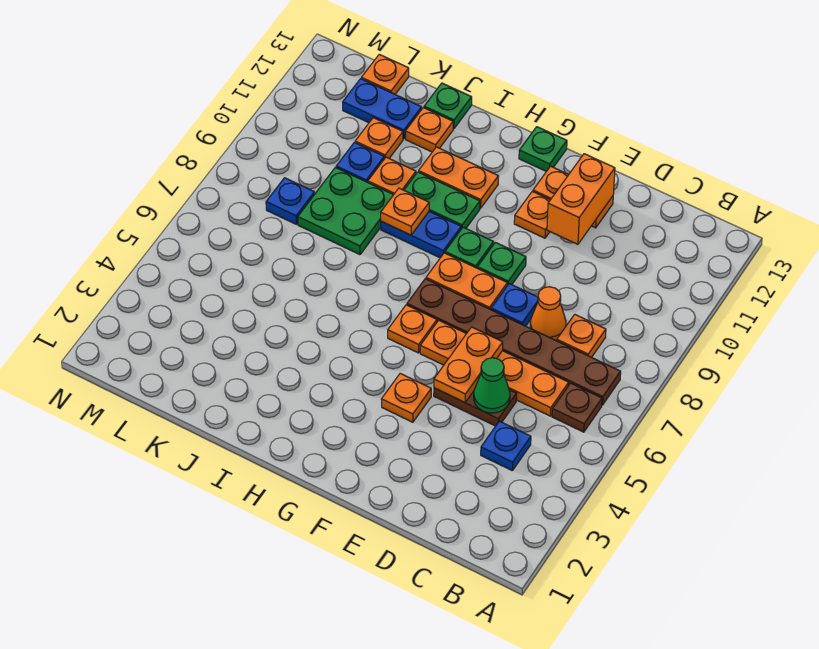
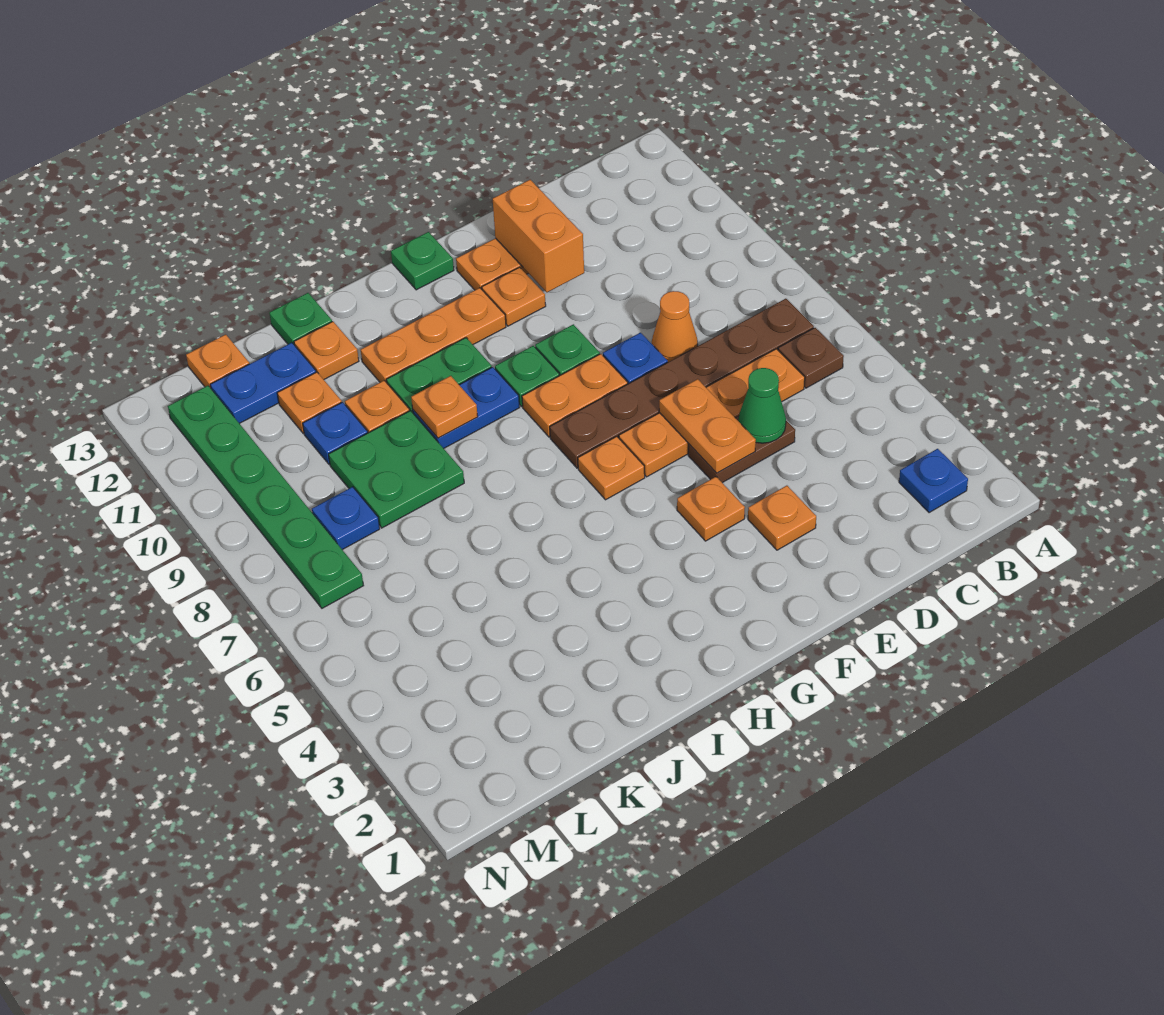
blue plate C4 level 1 -> blue plate B2 level 1
orange plate C8 level 1 -> orange plate E3 level 1
orange plate H11:I11 level 1 -> orange plate G11:I11 level 1
none -> green plate M7:M12 level 1

